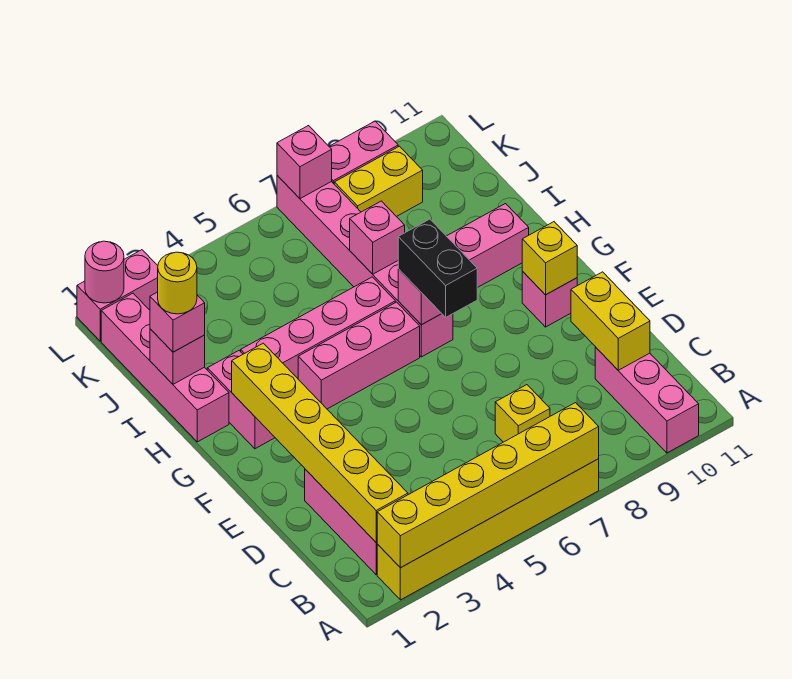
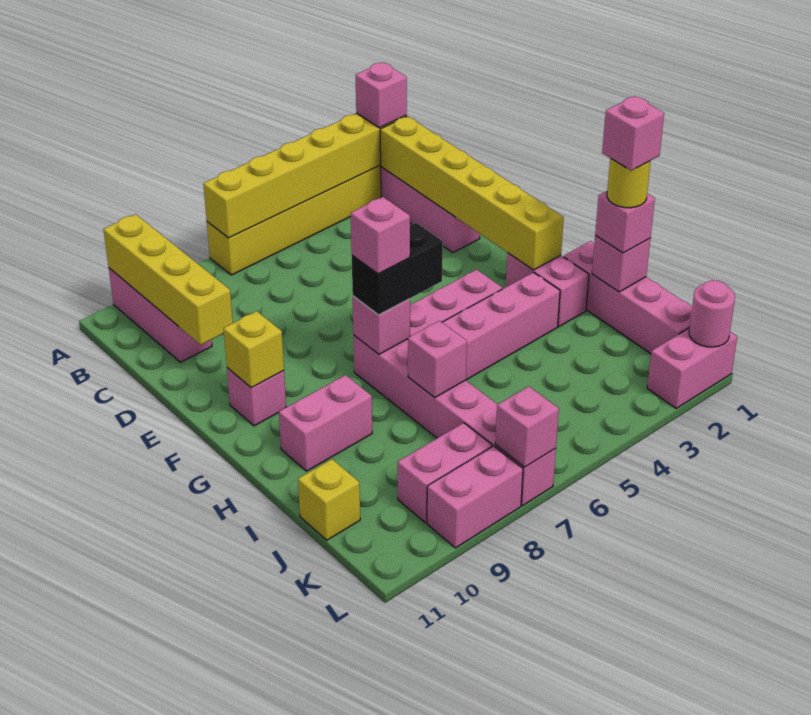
none -> pink brick A2 level 3
yellow brick C7 level 1 -> yellow brick J11 level 1
yellow brick C10:D10 level 2 -> yellow brick A10:D10 level 2
black brick F7:G7 level 3 -> black brick G6:G7 level 3
none -> pink brick G7 level 4
none -> pink brick I1 level 5
yellow brick K8:K9 level 1 -> pink brick K8:K9 level 1

